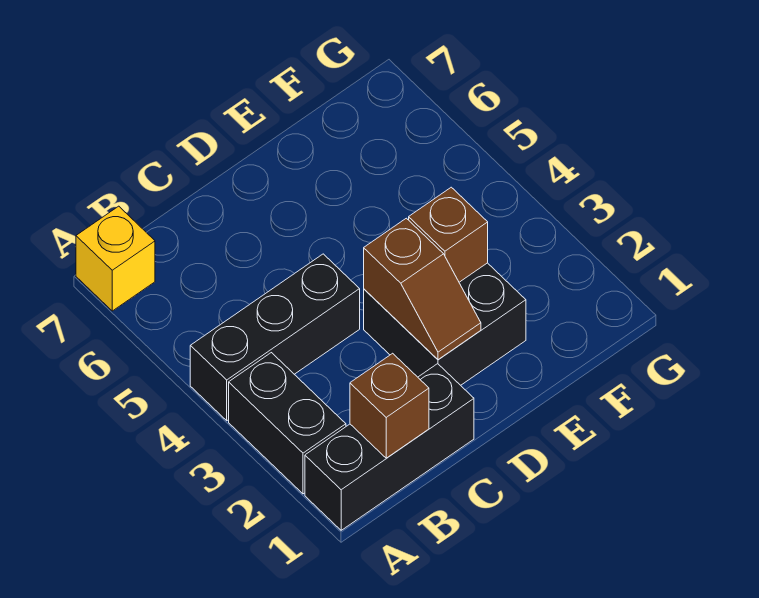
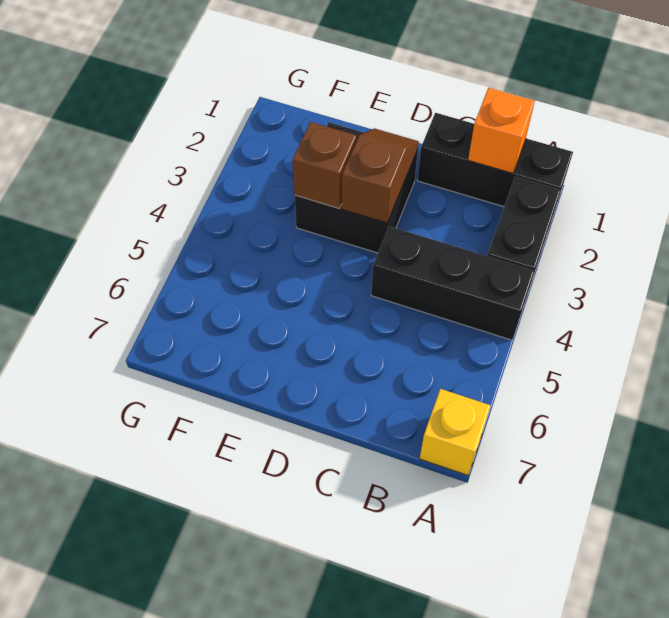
brown brick B1 level 2 -> orange brick B1 level 2

